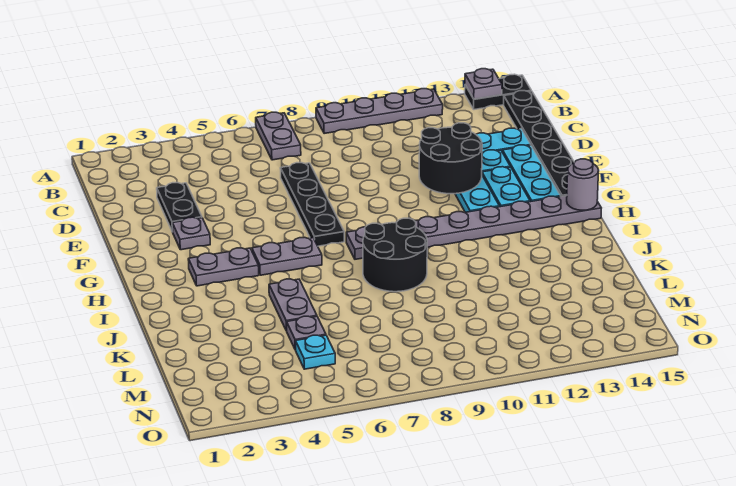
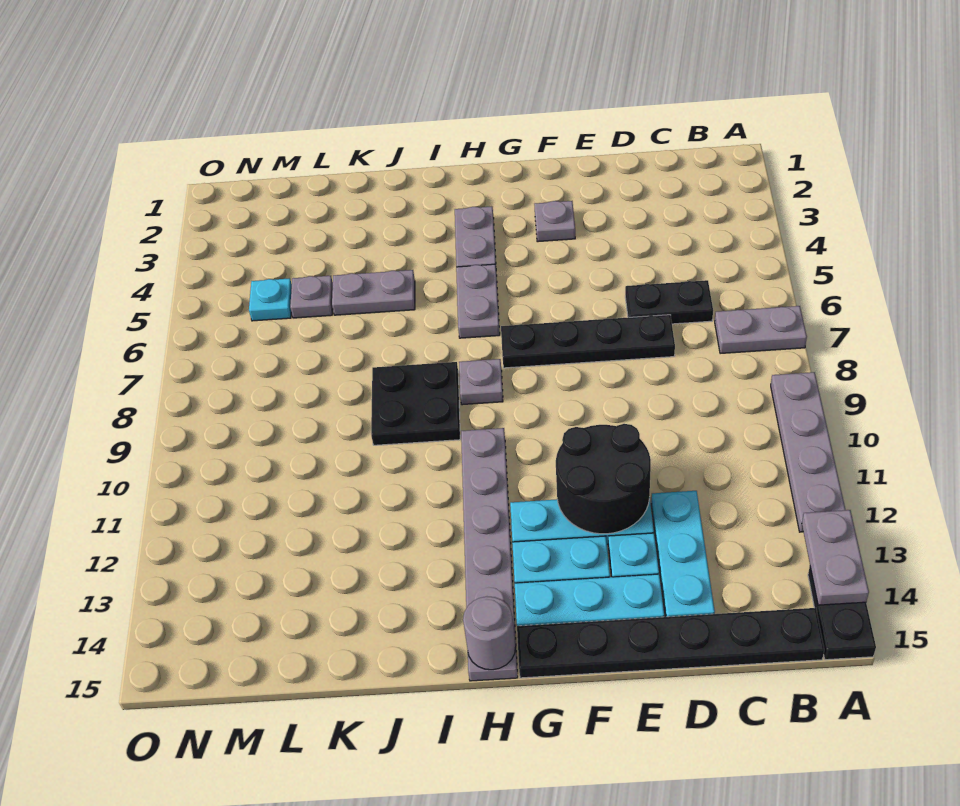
grey plate A14 level 2 -> grey plate A13:A14 level 2
black plate D3:E3 level 1 -> black plate C6:D6 level 1
black round brick I8:J9 level 1 -> black plate I8:J9 level 1

